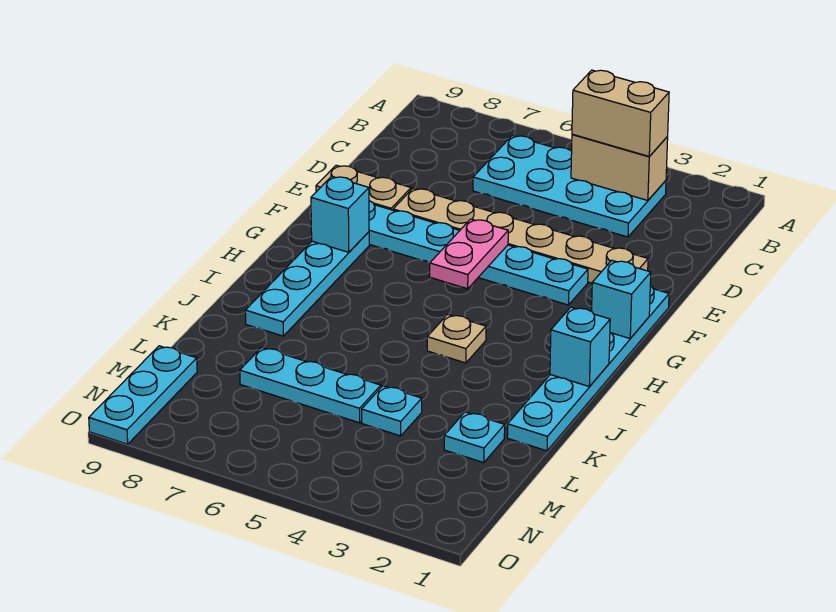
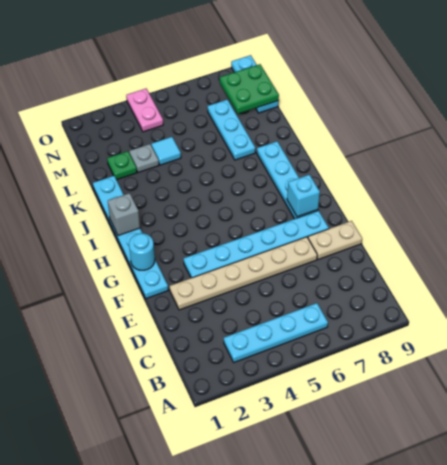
cyan plate B3:C6 level 1 -> cyan plate B3:B6 level 1
tan brick B3:B4 level 2 -> none
tan brick B3:B4 level 3 -> none
pink plate F5:G5 level 2 -> pink plate N4:O4 level 1
cyan brick G1 level 2 -> cyan round brick G1 level 2
cyan brick I1 level 2 -> grey brick I1 level 2
tan plate I4 level 1 -> none
cyan plate L2 level 1 -> green plate L2 level 1
none -> grey plate L3 level 1
cyan plate L4 level 1 -> cyan tile L4 level 1
cyan plate L5:L7 level 1 -> cyan plate K7:M7 level 1
none -> green plate M8:N9 level 2

